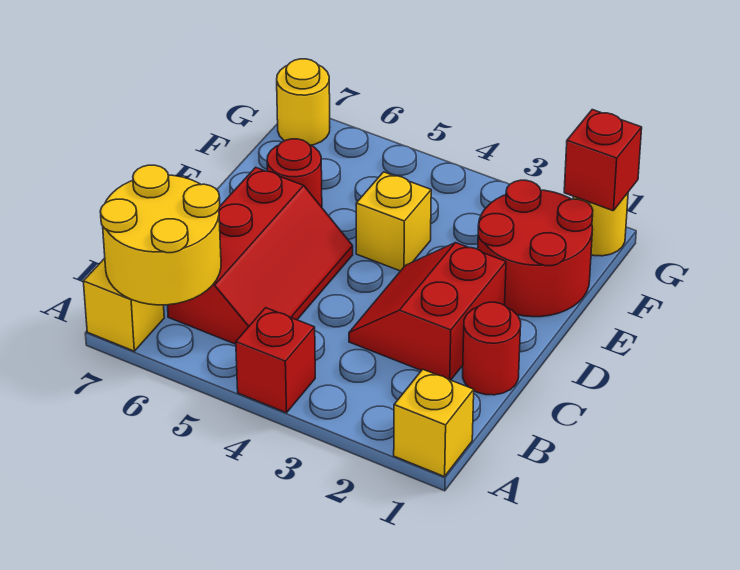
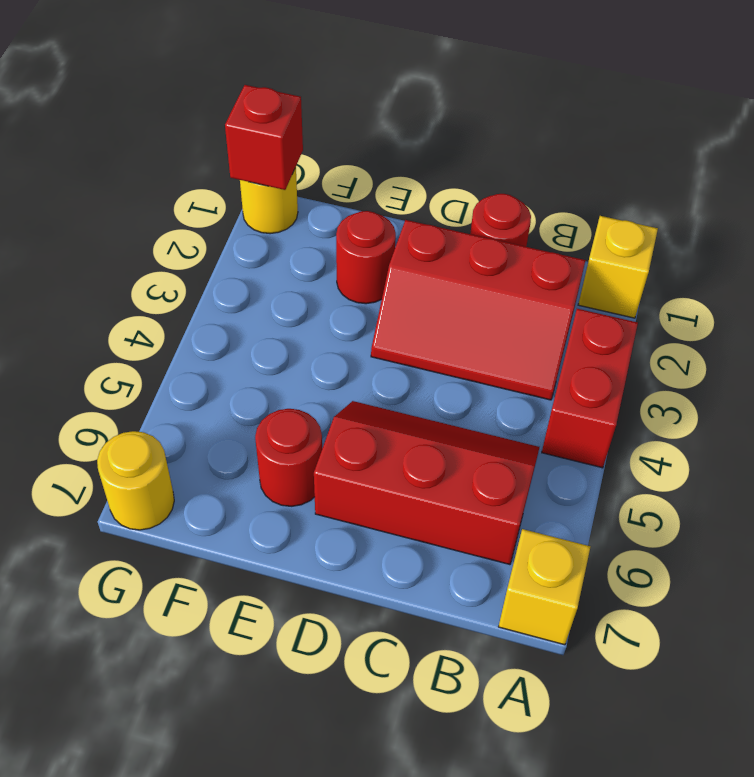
red brick A4 level 1 -> red brick A3:A4 level 1
yellow round brick A6:B7 level 2 -> none
red slope C2:D3 level 1 top 2 -> red slope B2:D3 level 1 top 2
red round brick E1:F2 level 1 -> red round brick E2 level 1
yellow brick E4 level 1 -> none

